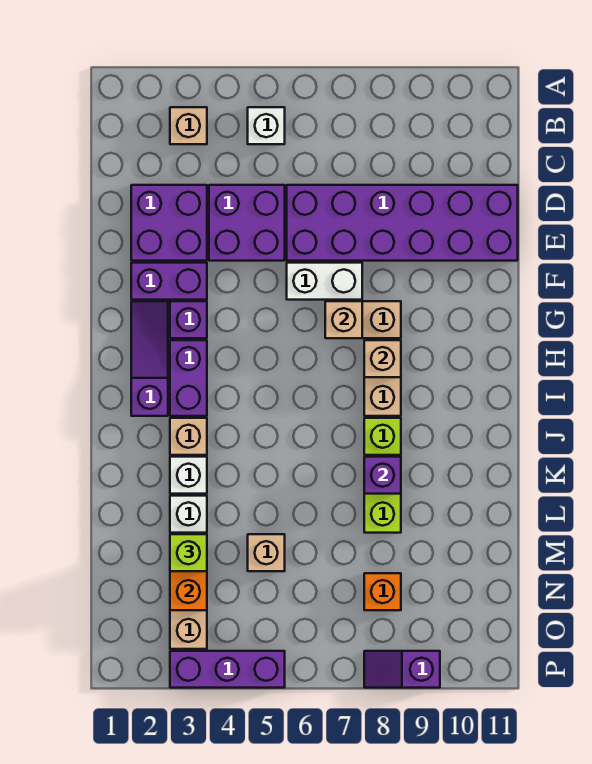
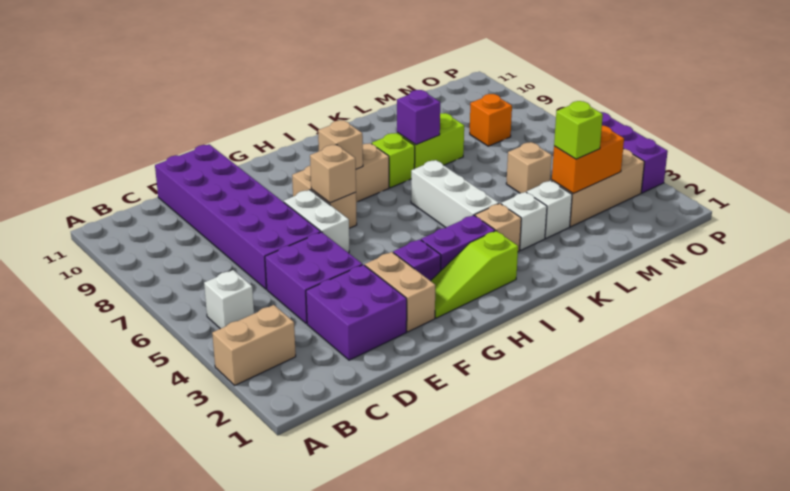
tan brick B3 level 1 -> tan brick A3:B3 level 1
purple brick F2:F3 level 1 -> tan brick F2:F3 level 1
purple slope G2:I2 level 1 top I -> lime slope G2:I2 level 1 top I
none -> white brick J4:J6 level 1
purple slope P8:P9 level 1 top 9 -> none

